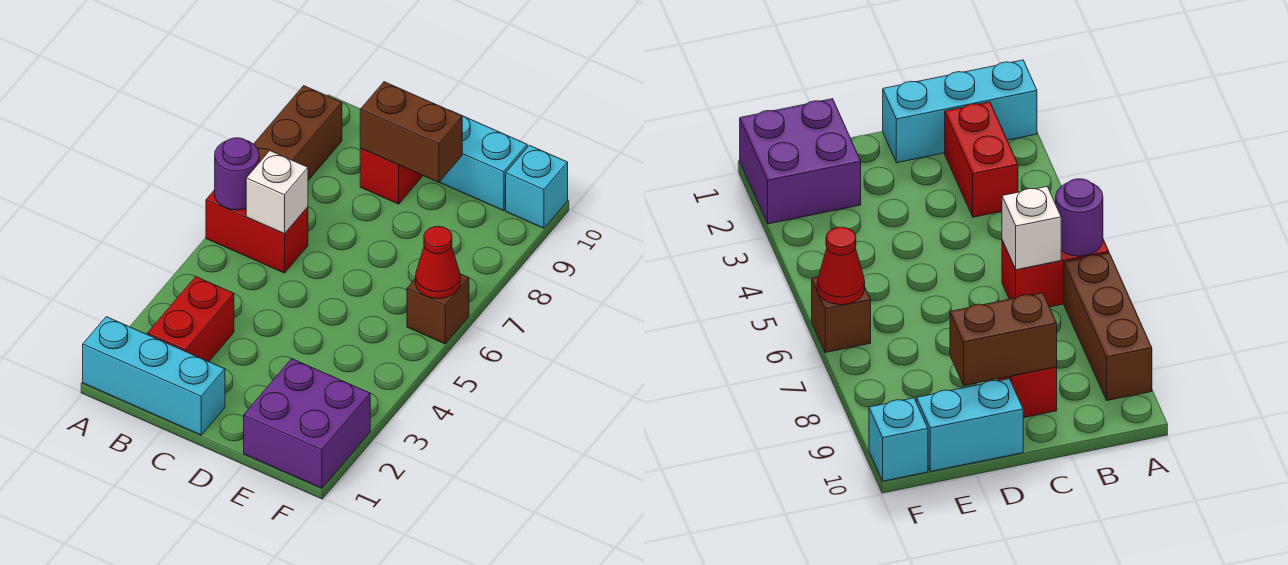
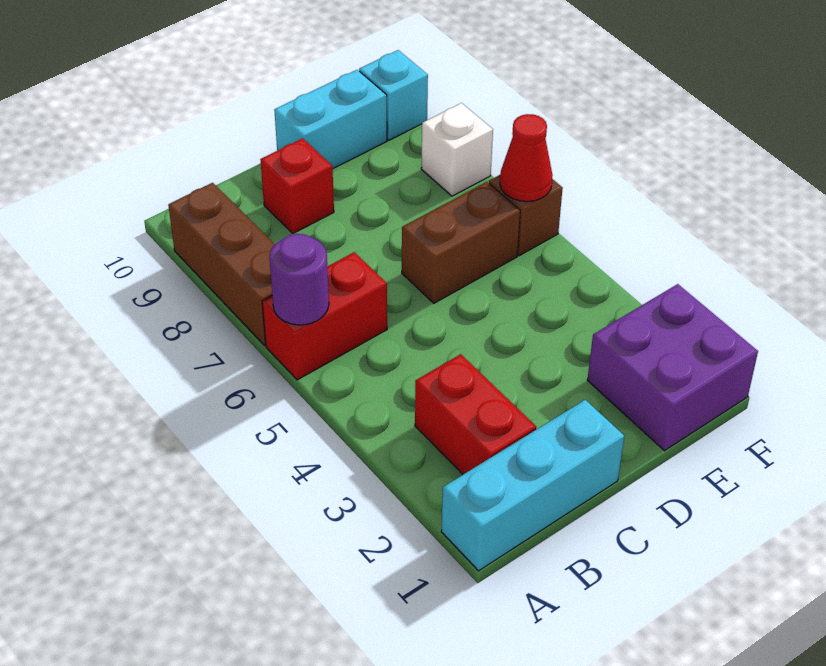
white brick B6 level 2 -> white brick F8 level 1
brown brick C9:D9 level 2 -> brown brick D6:E6 level 1

